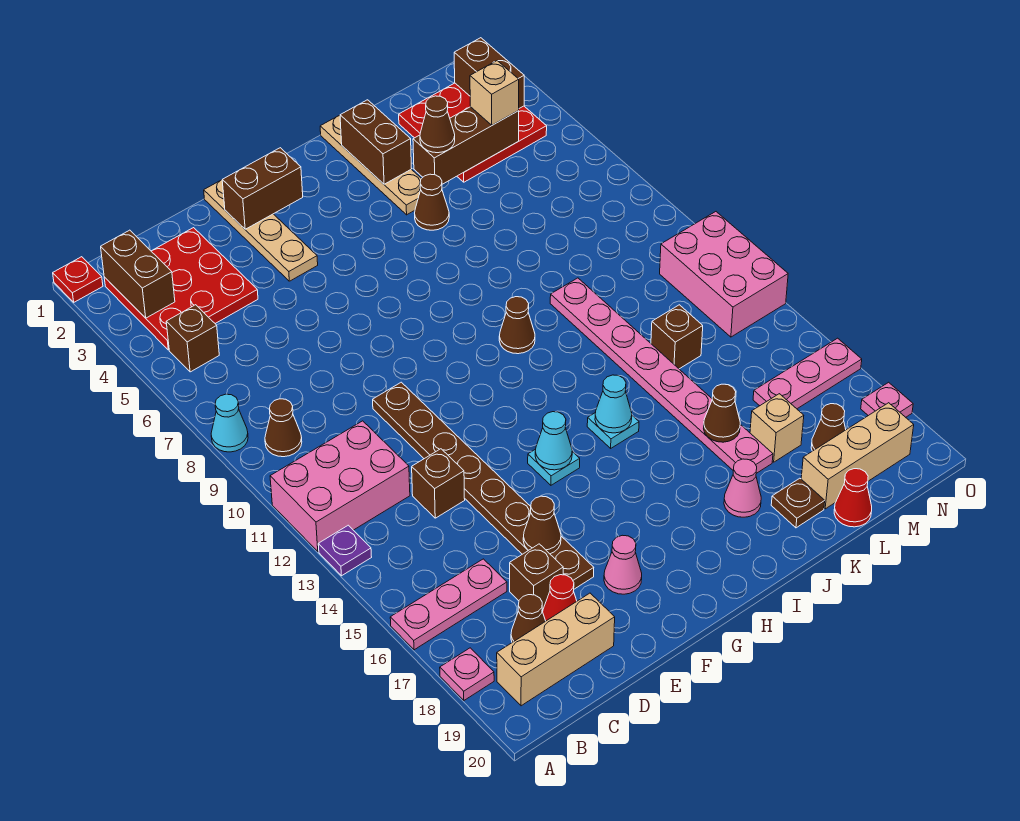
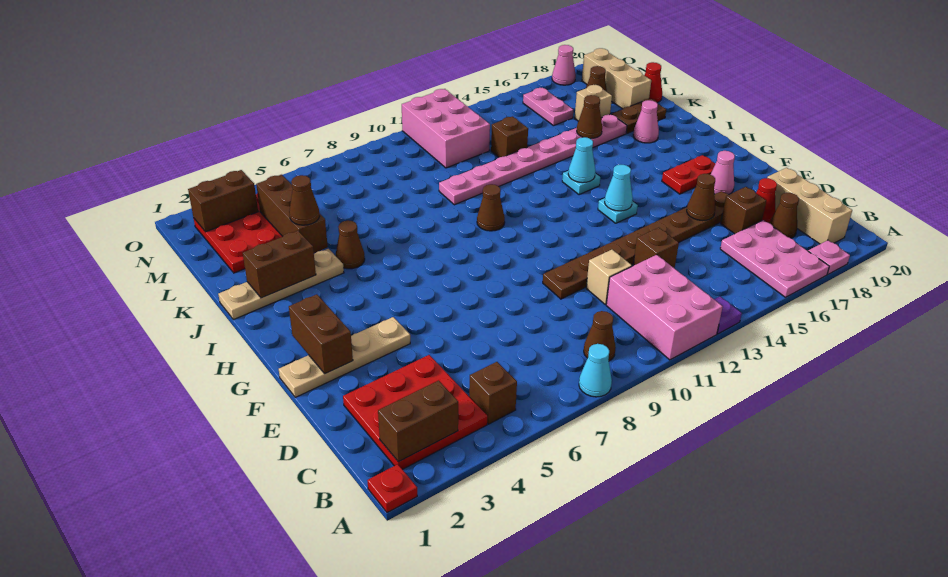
pink plate A16:C16 level 1 -> pink plate A16:C17 level 1
none -> red plate G17:G18 level 1
brown plate K19 level 1 -> brown plate K18:K19 level 1
tan brick M4 level 3 -> tan brick D11 level 1
pink plate M16:O16 level 1 -> pink plate M16:N16 level 1
pink brick N11:O13 level 1 -> pink brick M11:O12 level 1
pink plate O18 level 1 -> pink cone O18 level 1

